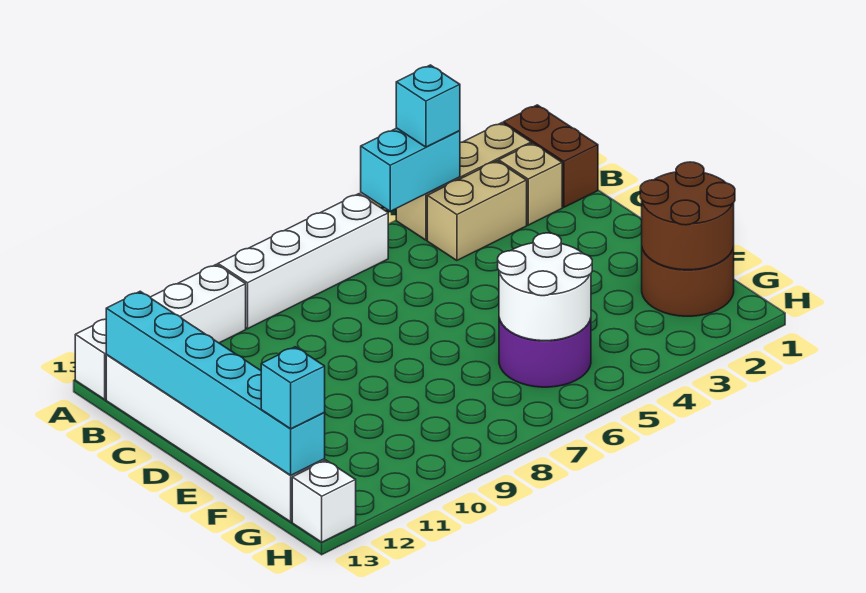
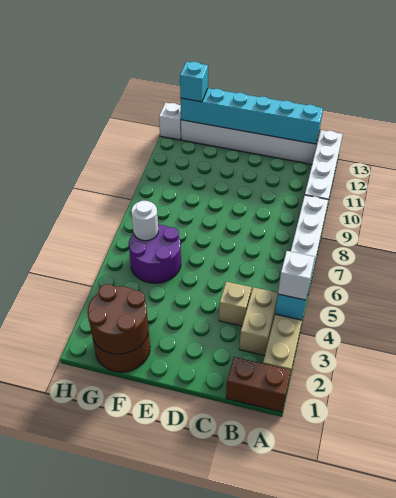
cyan brick A4 level 3 -> white brick A4 level 3
tan brick B2 level 1 -> tan brick C4 level 1
white round brick F5:G6 level 2 -> white round brick G6 level 2

